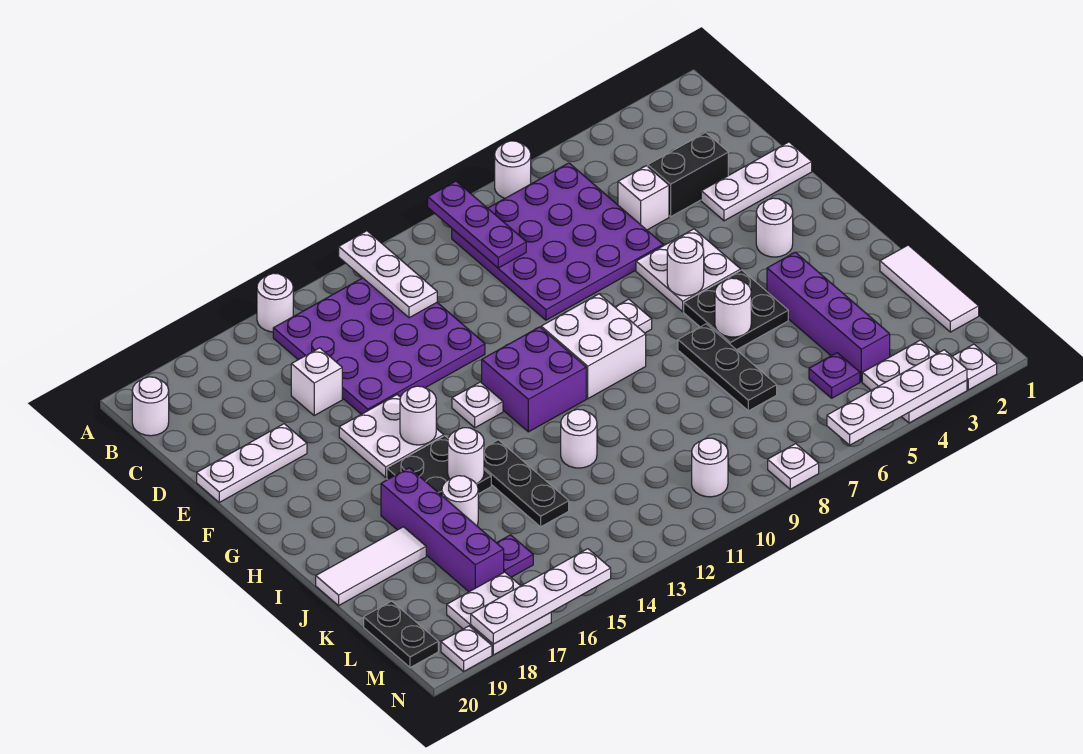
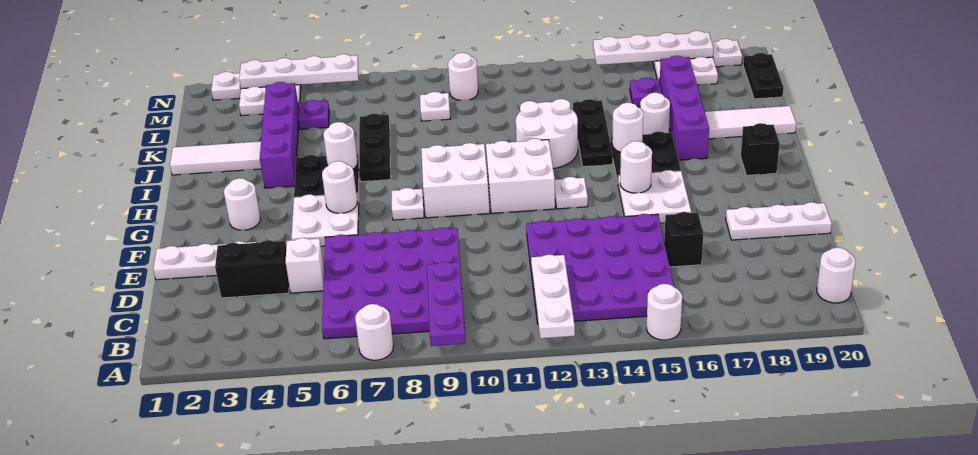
white brick D16 level 1 -> black brick D16 level 1
purple brick G11:H12 level 1 -> white brick G11:H12 level 1
none -> black brick H19 level 1
white tile J1:L1 level 1 -> white tile J1:J3 level 1
white round brick J12 level 1 -> white round brick I12:J13 level 1
white plate N8 level 1 -> white plate L9 level 1

